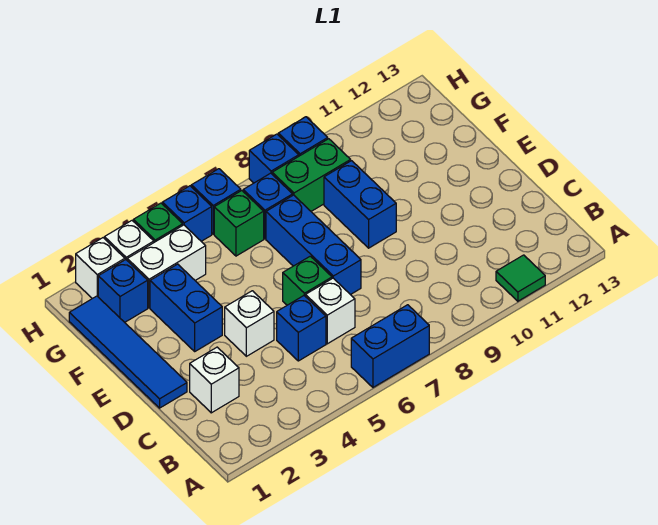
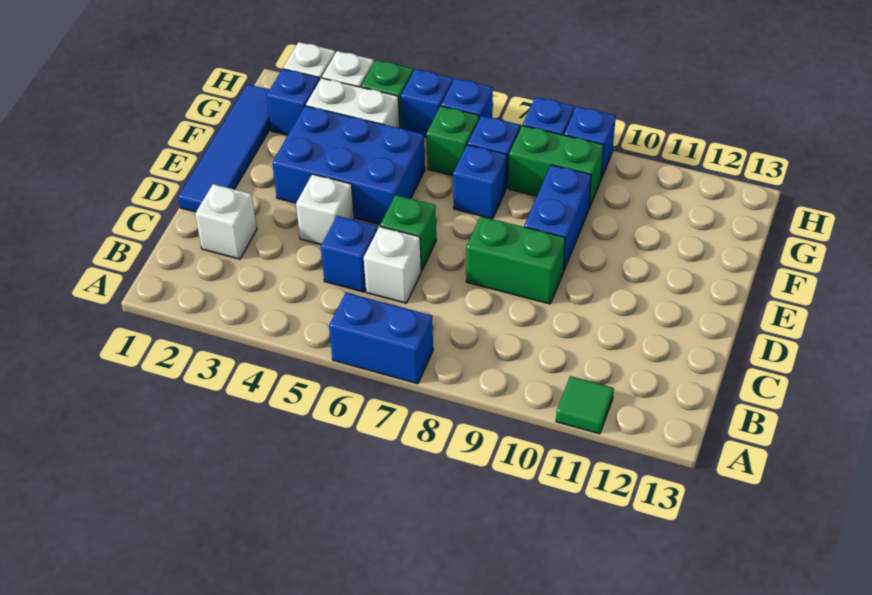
blue brick D7:F7 level 1 -> blue brick F7 level 1
none -> green brick D8:D9 level 1
blue brick E3:F3 level 1 -> blue brick E3:F5 level 1

